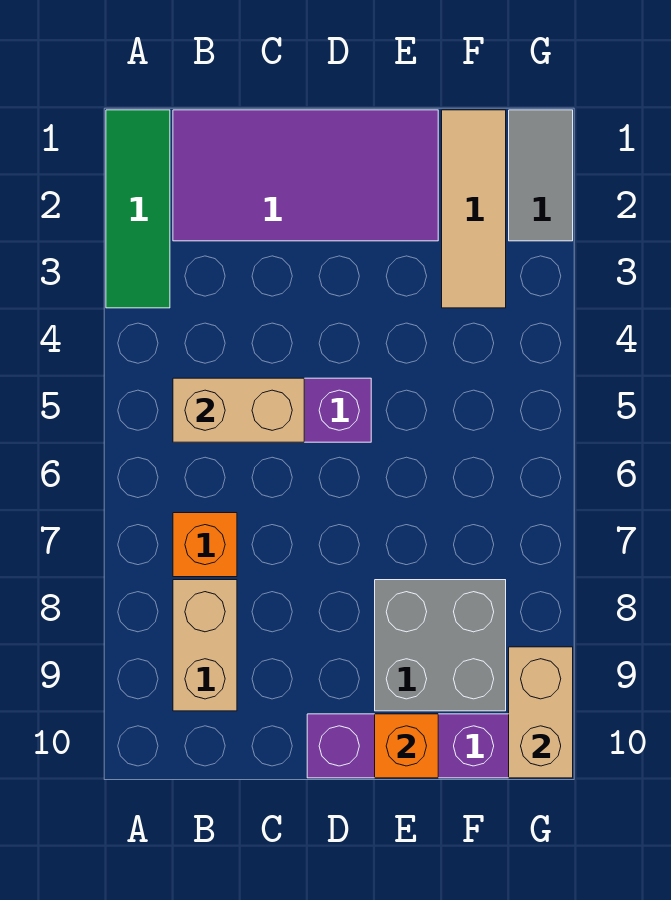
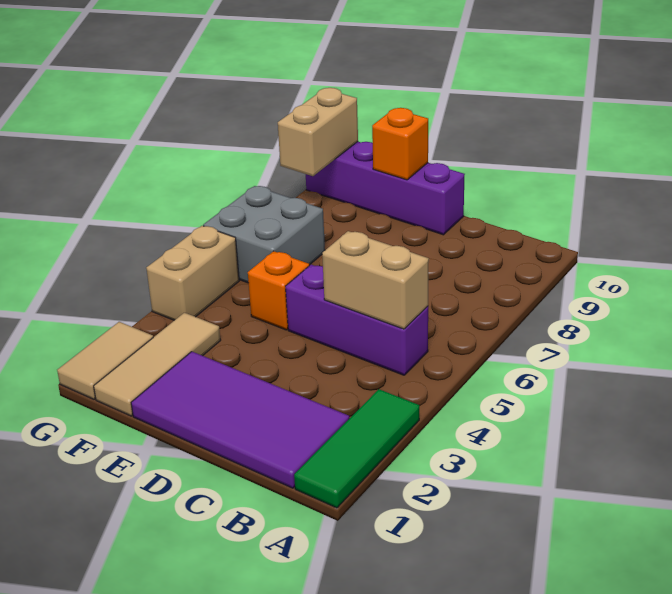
orange brick B7 level 1 -> orange brick E5 level 1
tan brick B8:B9 level 1 -> tan brick G4:G5 level 1
grey brick E8:F9 level 1 -> grey brick F6:G7 level 1
grey tile G1:G2 level 1 -> tan tile G1:G2 level 1

